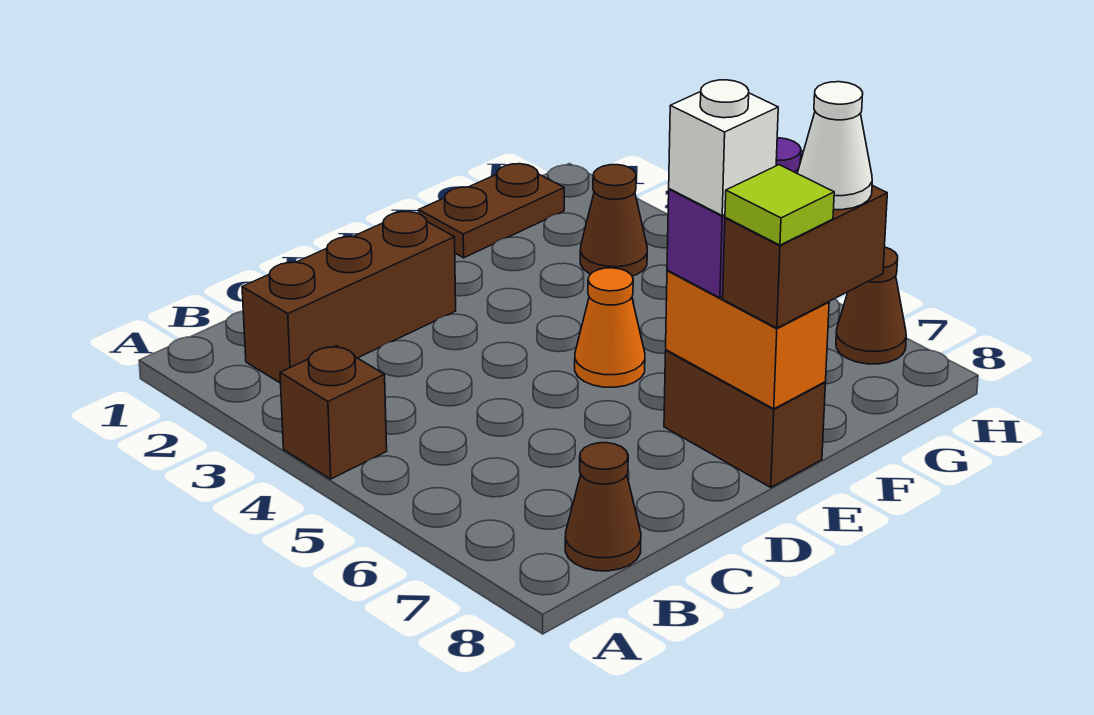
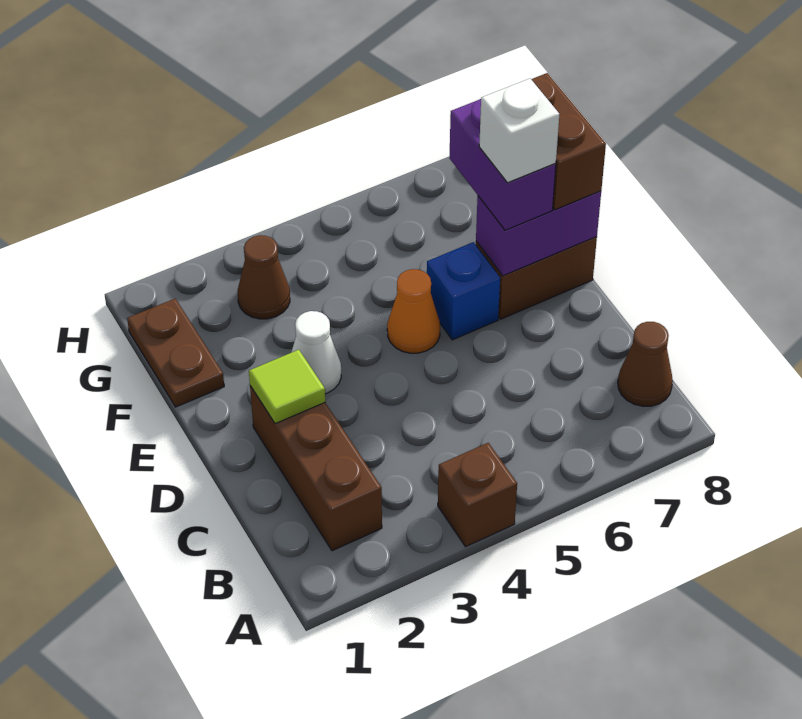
none -> blue brick E6 level 1
orange brick E7:E8 level 2 -> purple brick E7:E8 level 2
lime tile E8 level 4 -> lime tile D2 level 2
white cone F8 level 4 -> white cone E3 level 1
brown cone H7 level 1 -> none

